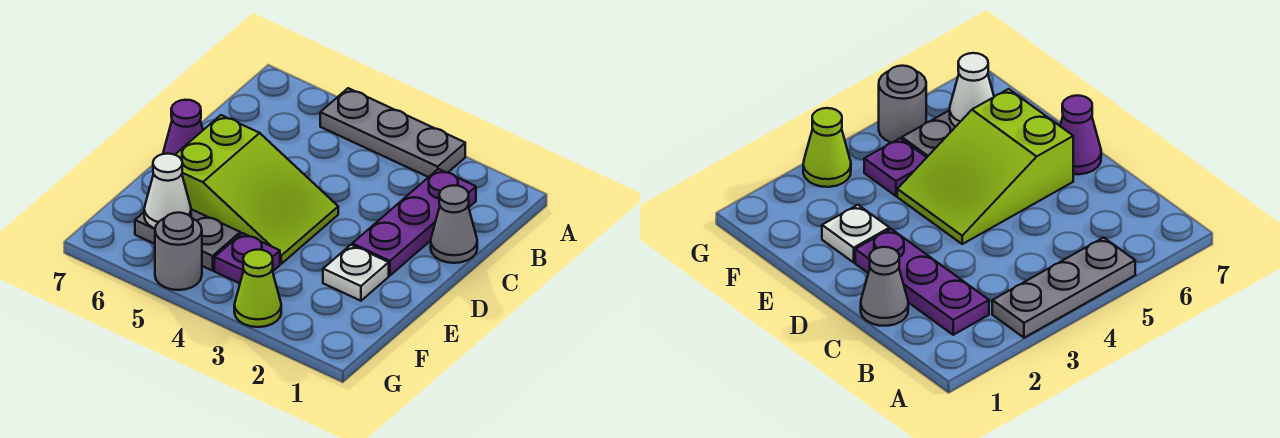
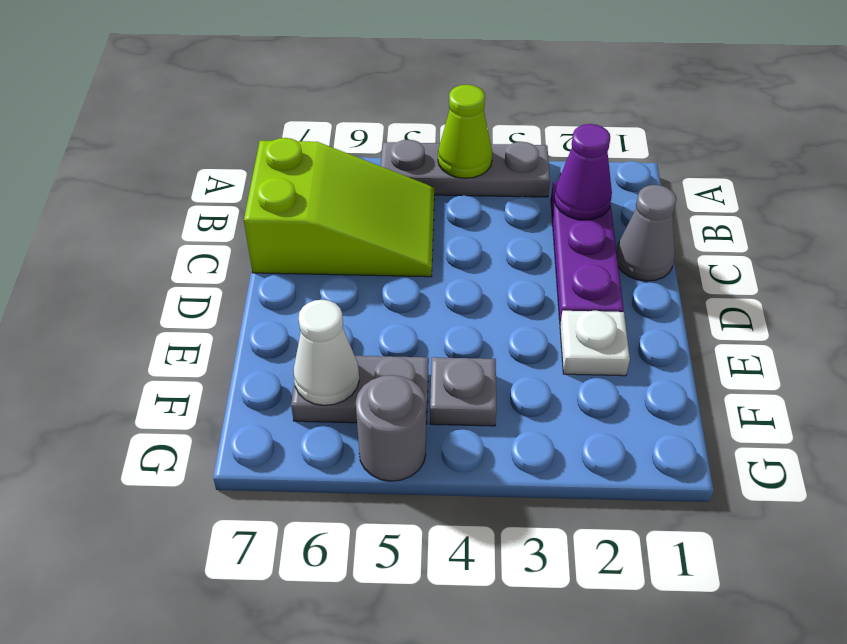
lime slope D4:E6 level 1 top 6 -> lime slope B5:C7 level 1 top 7
purple cone D7 level 1 -> purple cone B2 level 2
purple plate F4 level 1 -> grey plate F4 level 1
lime cone G3 level 1 -> lime cone A4 level 2

